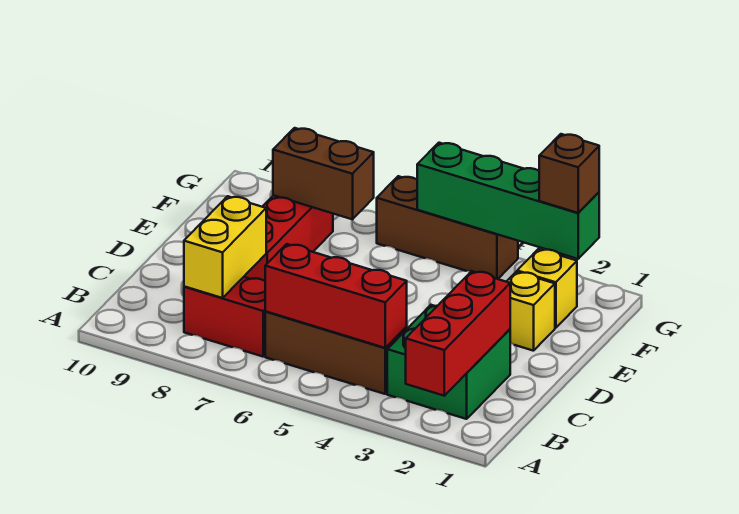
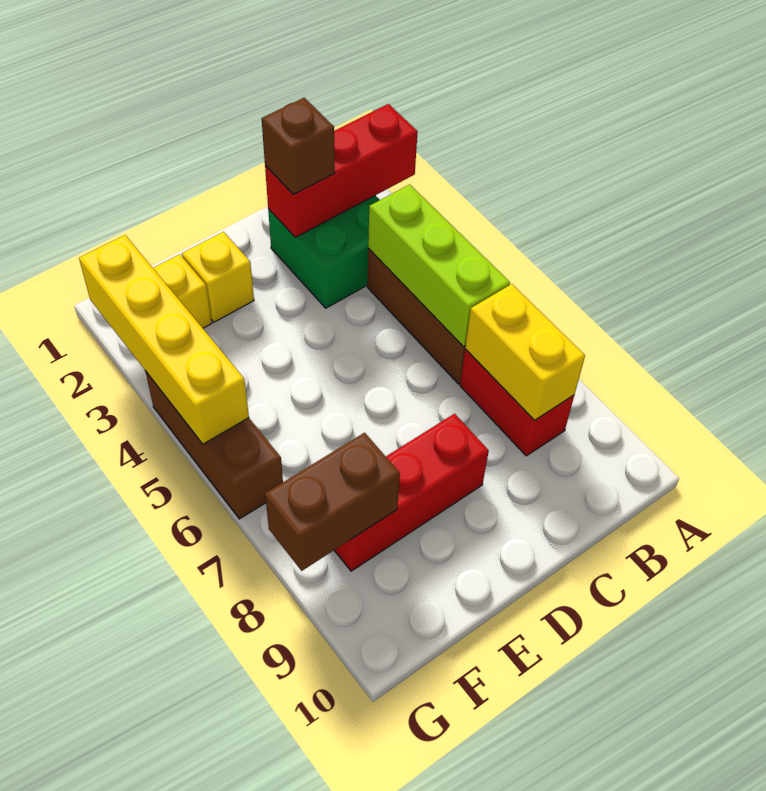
red brick B4:B6 level 2 -> lime brick B4:B6 level 2
yellow brick B8:C8 level 2 -> yellow brick B7:B8 level 2
brown brick F7:F8 level 2 -> brown brick F8:G8 level 2
green brick G2:G5 level 2 -> yellow brick G2:G5 level 2
brown brick G2 level 3 -> brown brick C2 level 3

